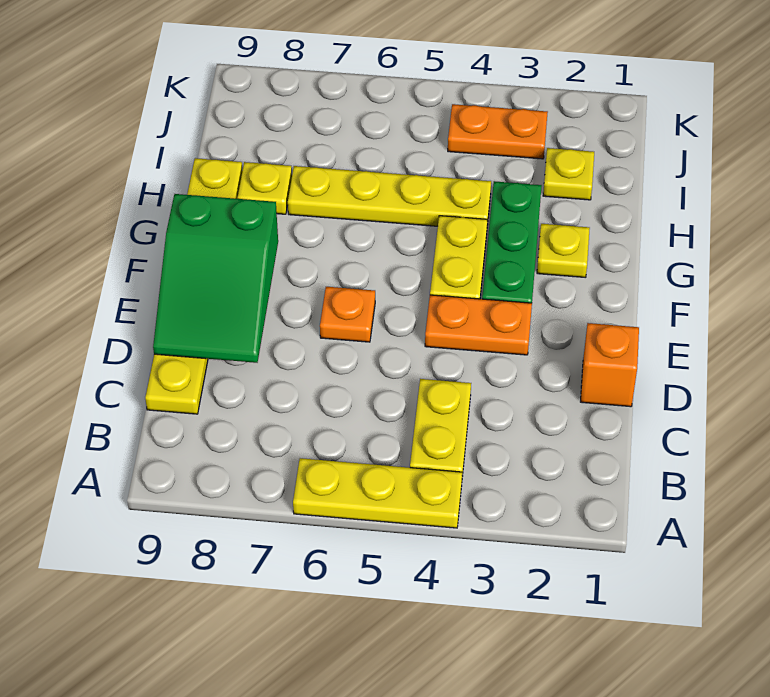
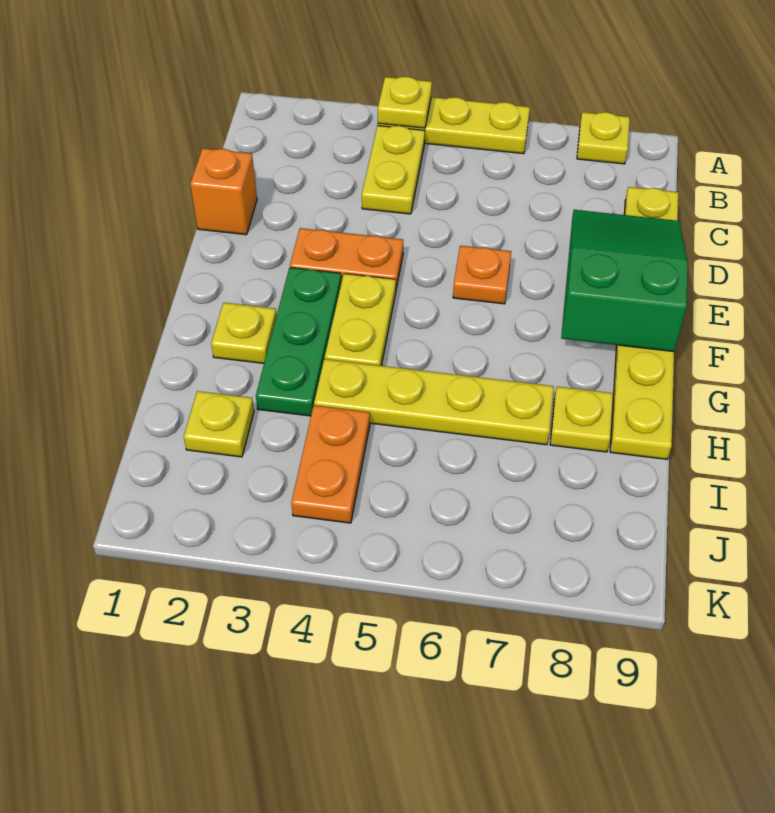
none -> yellow plate A4 level 2
none -> yellow plate A8 level 1
orange plate J3:J4 level 1 -> orange plate I4:J4 level 1

